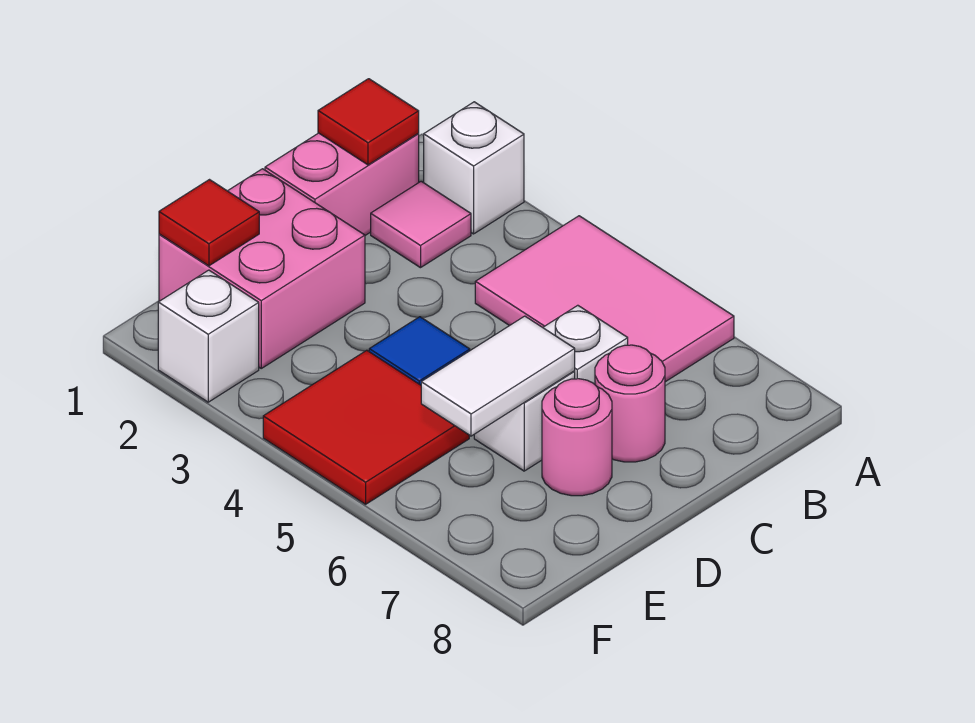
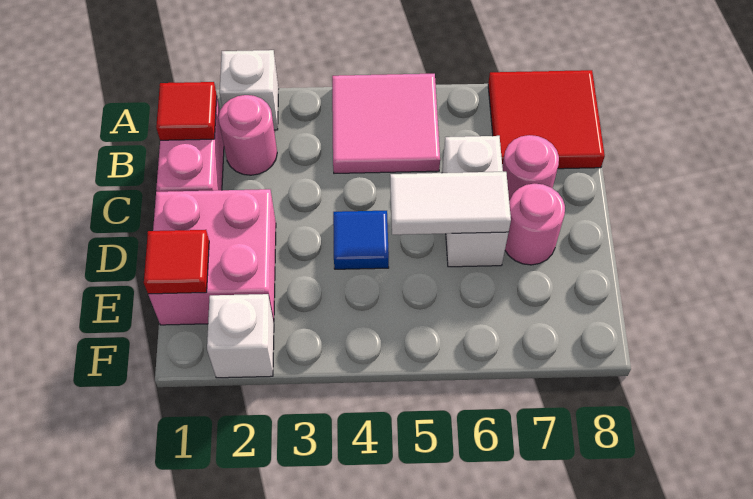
pink tile A4:B6 level 1 -> pink tile A4:B5 level 1
pink tile B2 level 1 -> pink round brick B2 level 1
white tile D6:E6 level 2 -> white tile D5:D6 level 2
red tile E4:F5 level 1 -> red tile A7:B8 level 1

